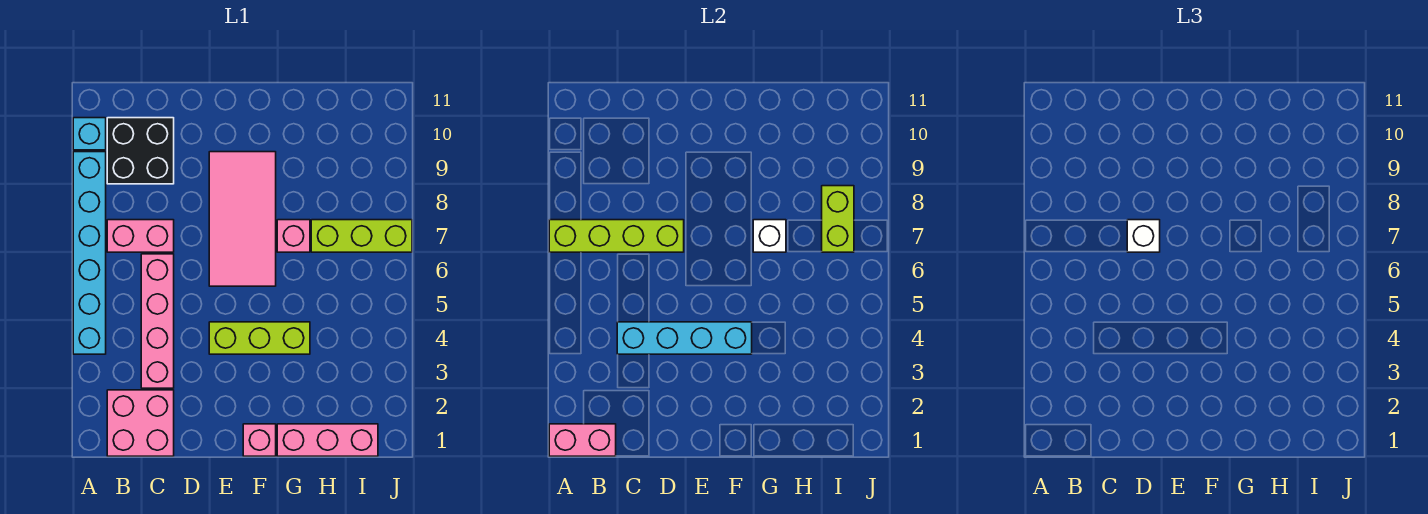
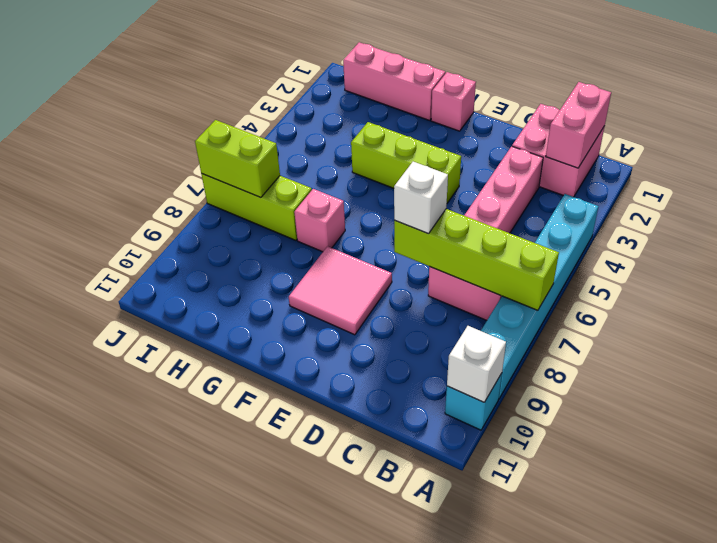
pink brick A1:B1 level 2 -> pink brick B1:B2 level 2
black brick B9:C10 level 1 -> none
cyan brick C4:F4 level 2 -> none
pink tile E6:F9 level 1 -> pink tile E8:F9 level 1
white brick G7 level 2 -> white brick A10 level 2
lime brick I7:I8 level 2 -> lime brick I7:J7 level 2

